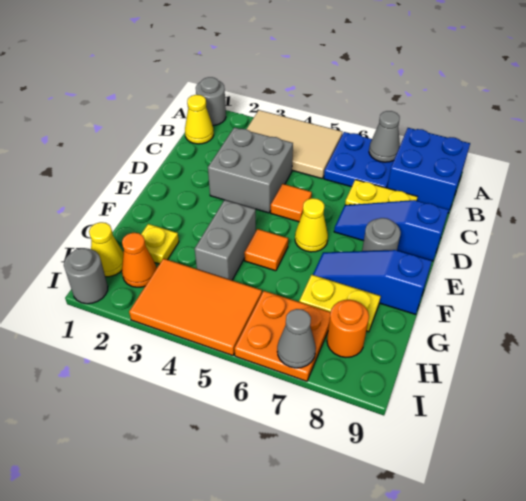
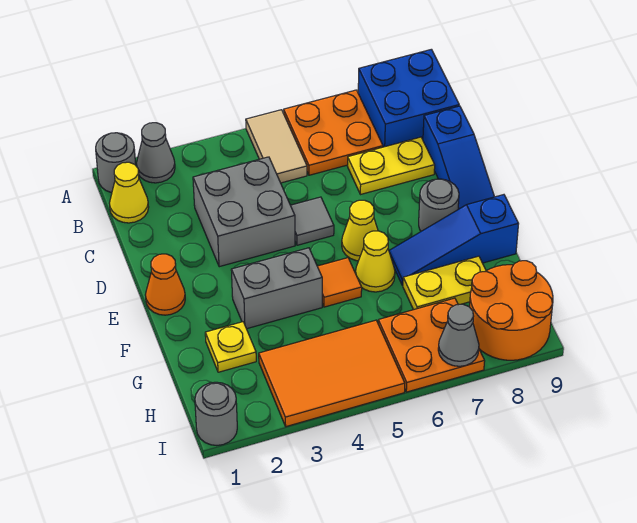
tan tile A3:B5 level 1 -> tan tile A5:B5 level 1
blue plate A6:B7 level 1 -> orange plate A6:B7 level 1
grey cone A7 level 2 -> grey cone A2 level 1
orange tile D5 level 1 -> grey tile D5 level 1
blue slope D7:D9 level 1 top 9 -> blue slope C9:E9 level 1 top C
grey brick F4:G4 level 1 -> grey brick F3:F4 level 1
yellow cone H1 level 1 -> yellow cone F6 level 1
orange cone H2 level 1 -> orange cone E1 level 1
orange round brick H8 level 1 -> orange round brick H8:I9 level 1

